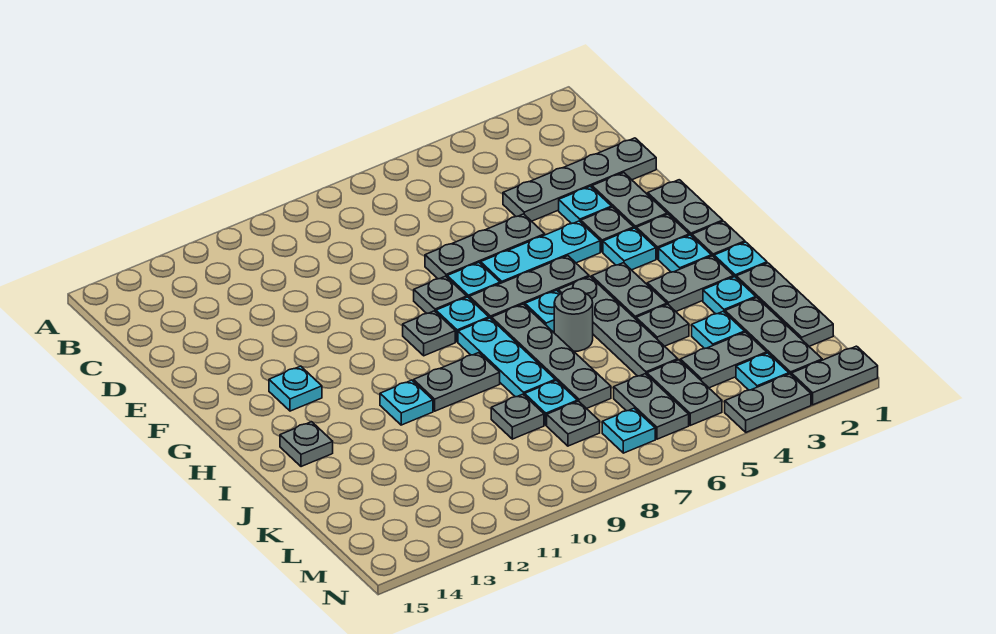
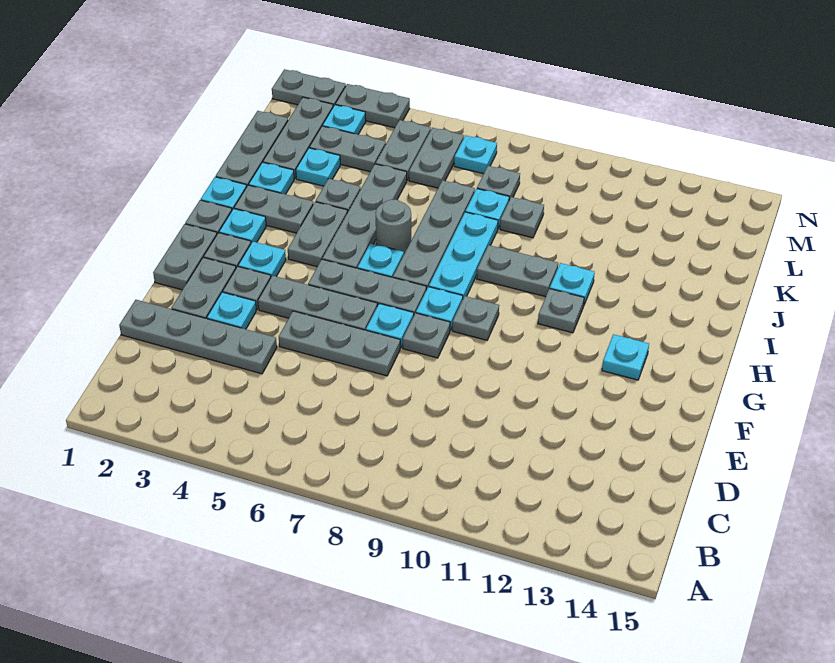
cyan plate F4:F6 level 1 -> grey plate F4:F6 level 1
grey plate I14 level 1 -> grey plate H11 level 1

